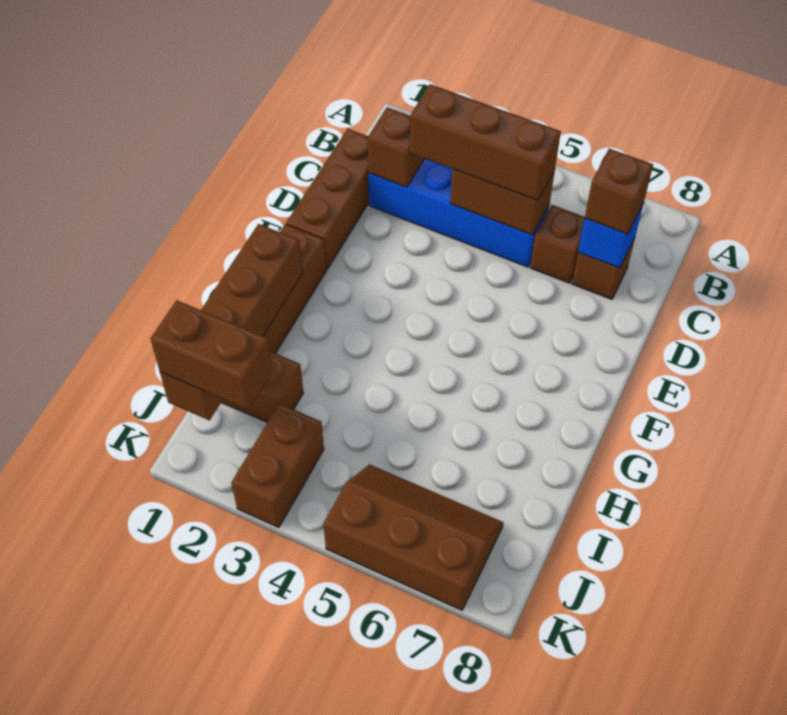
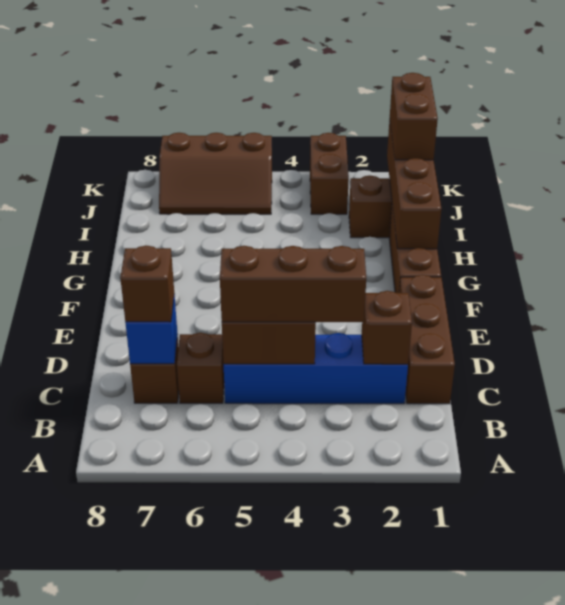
brown brick J1:J2 level 3 -> brown brick I1:J1 level 3

